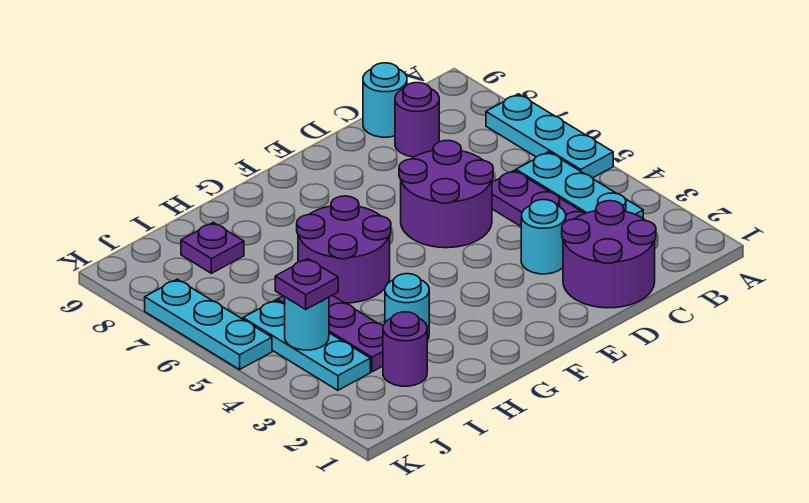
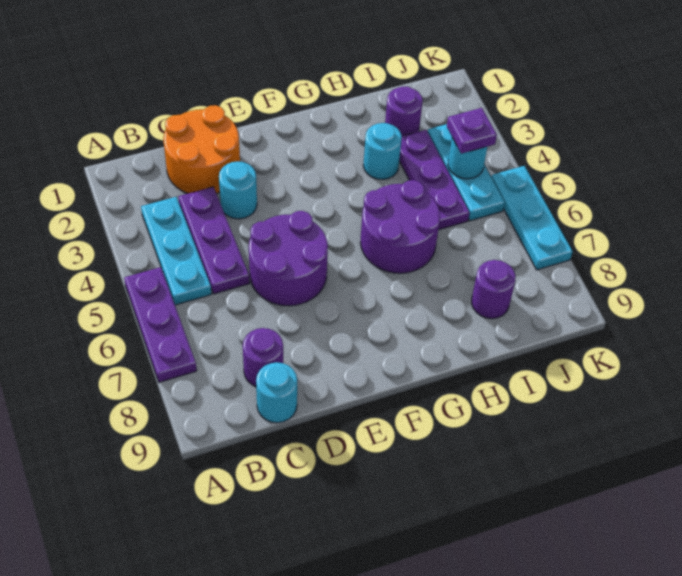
cyan plate A5:A7 level 1 -> purple plate A5:A7 level 1
purple round brick C1:D2 level 1 -> orange round brick C1:D2 level 1
purple plate I8 level 1 -> purple round brick I8 level 1

